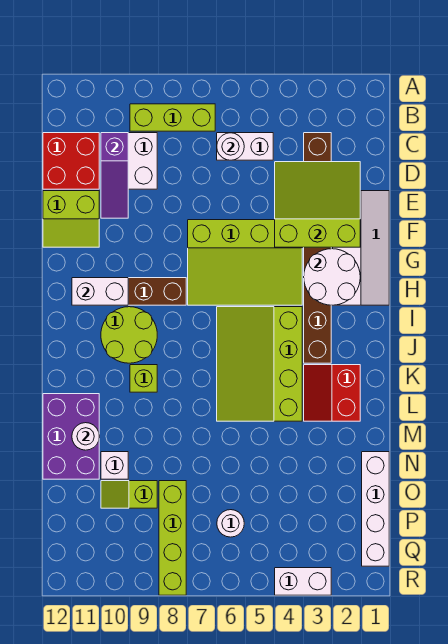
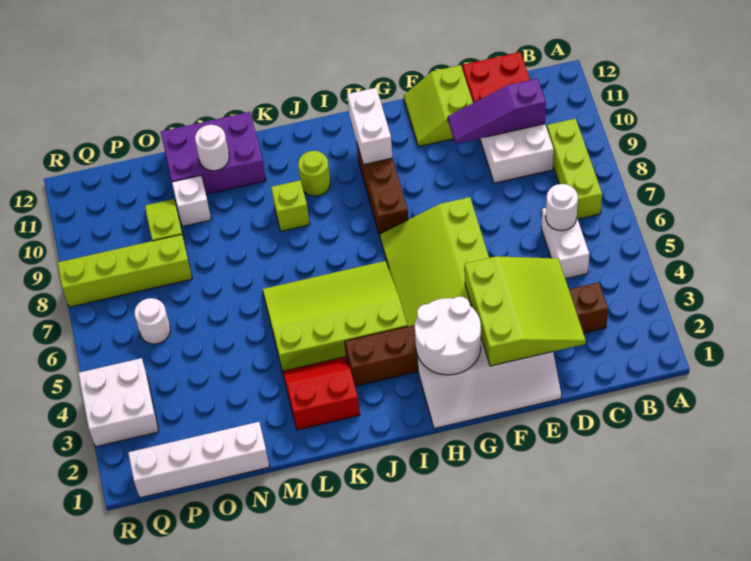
lime round brick I9:J10 level 1 -> lime round brick J10 level 1
white brick R3:R4 level 1 -> white brick Q3:R4 level 1

